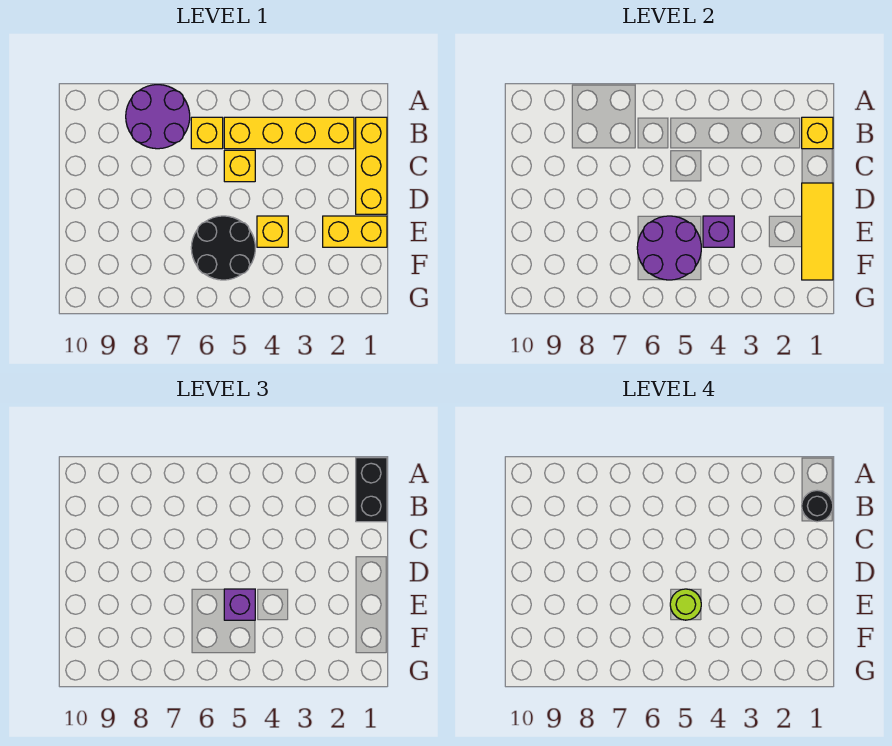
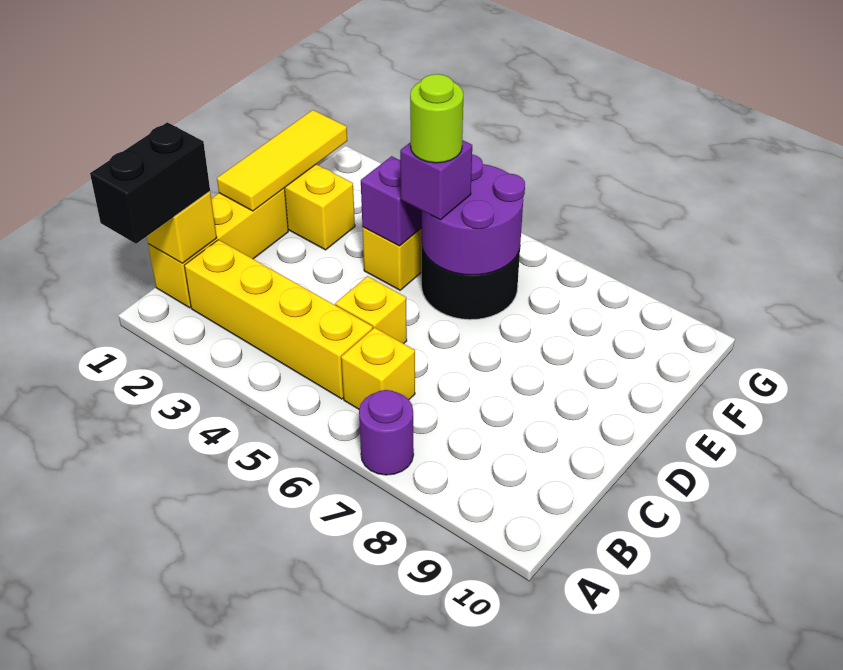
purple round brick A7:B8 level 1 -> purple round brick A7 level 1
black round brick B1 level 4 -> none

